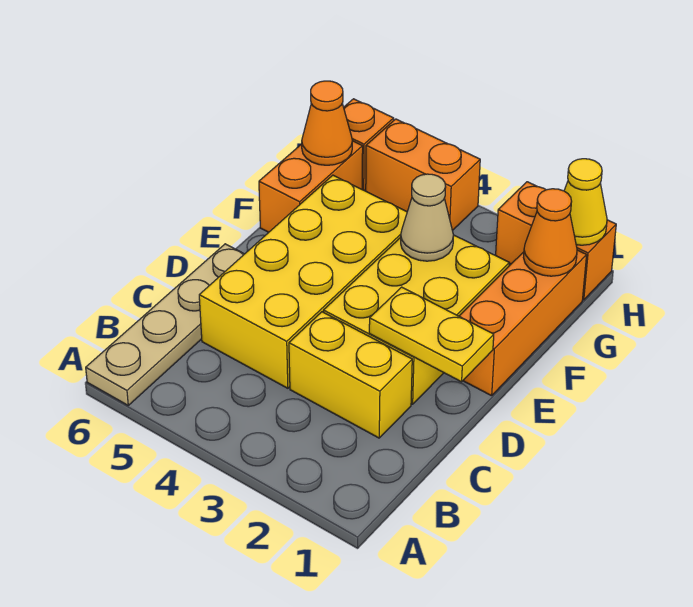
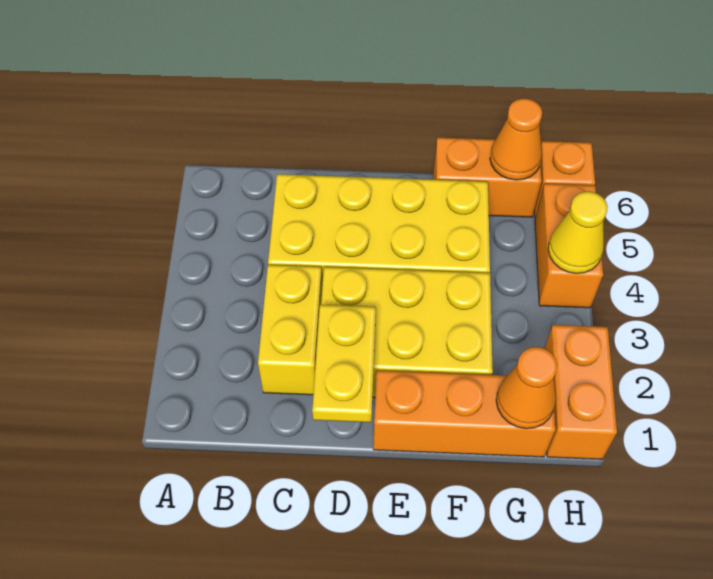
tan plate A6:D6 level 1 -> none
tan cone F3 level 2 -> none
yellow cone H1 level 2 -> yellow cone H4 level 2

